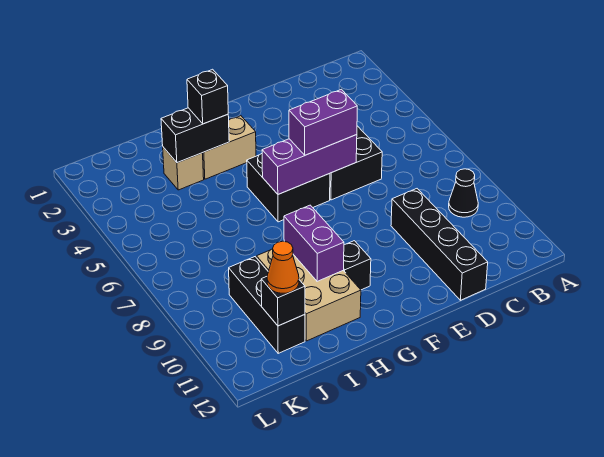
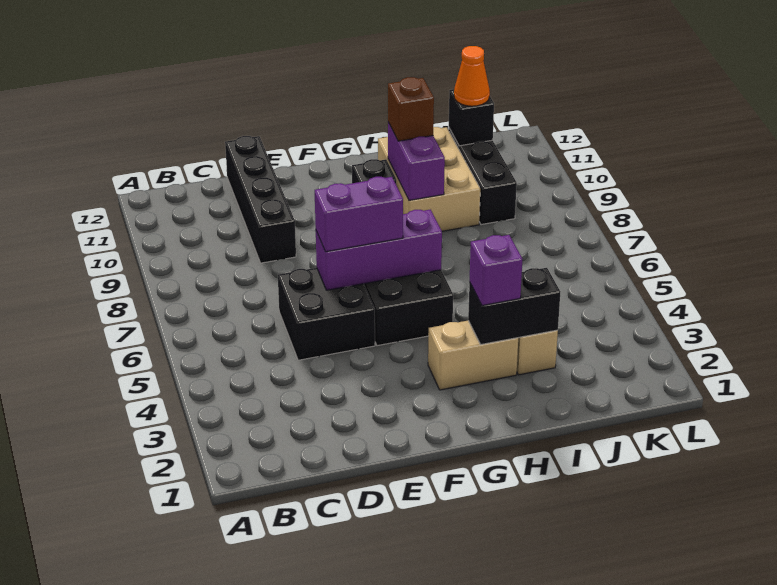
black cone B9 level 1 -> none
black brick H3 level 3 -> purple brick H3 level 3
none -> brown brick H10 level 3

